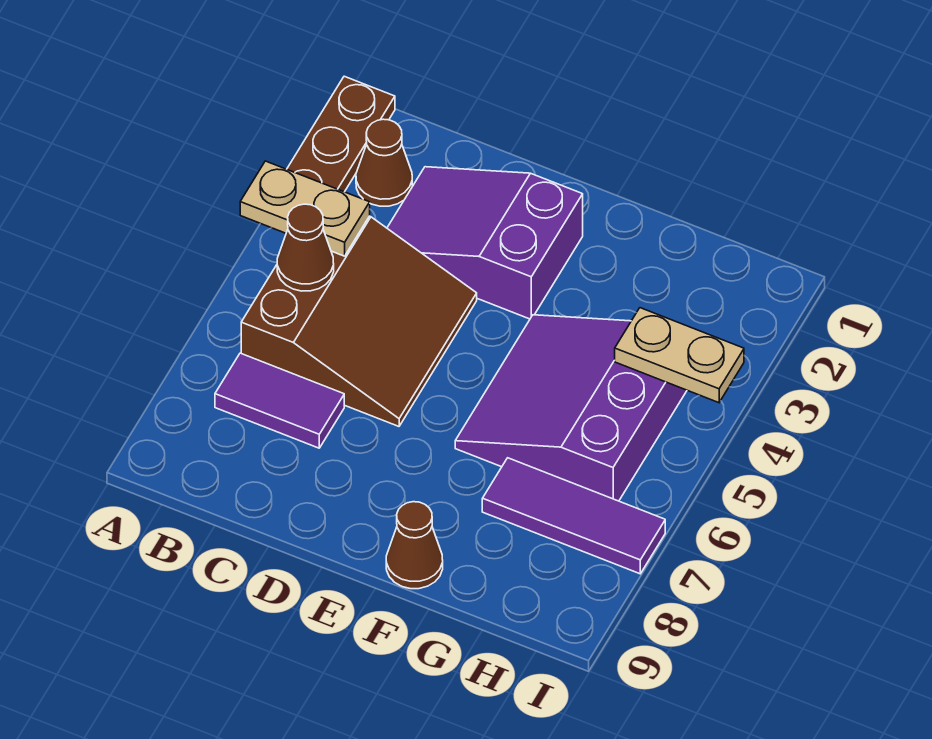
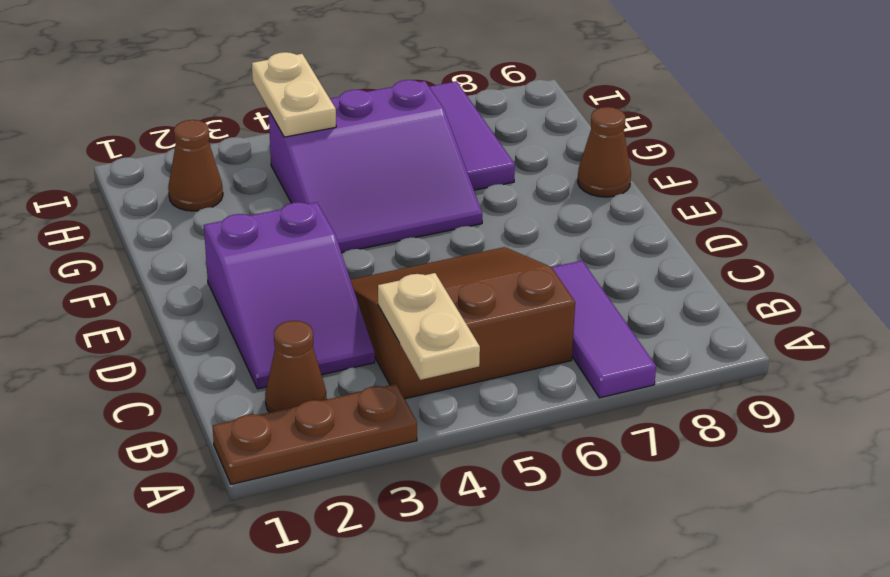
brown cone B5 level 2 -> brown cone H2 level 1
purple tile B7:C7 level 1 -> purple tile A7:C7 level 1

